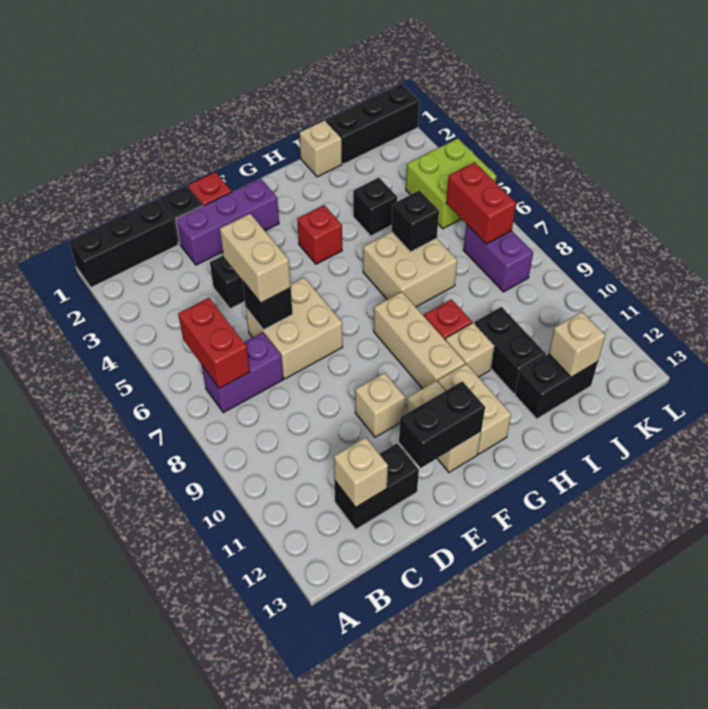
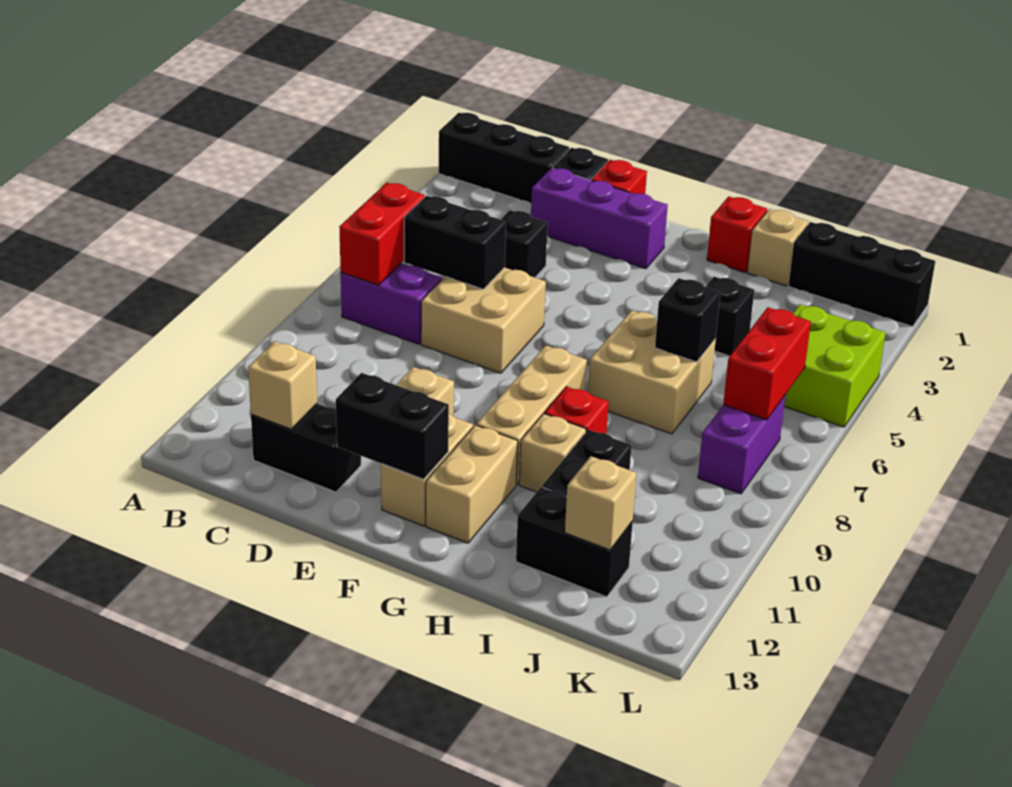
tan brick D5:D6 level 3 -> none
black brick D6 level 2 -> black brick C6:D6 level 2
red brick G4 level 1 -> red brick H1 level 1

